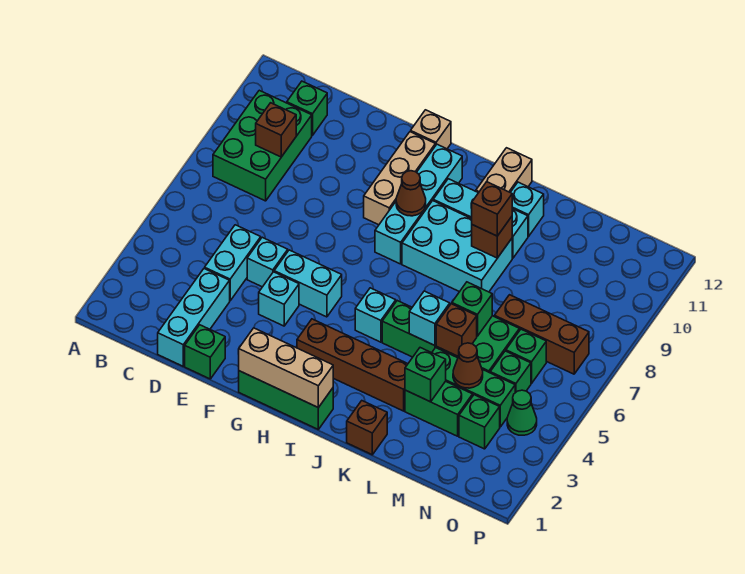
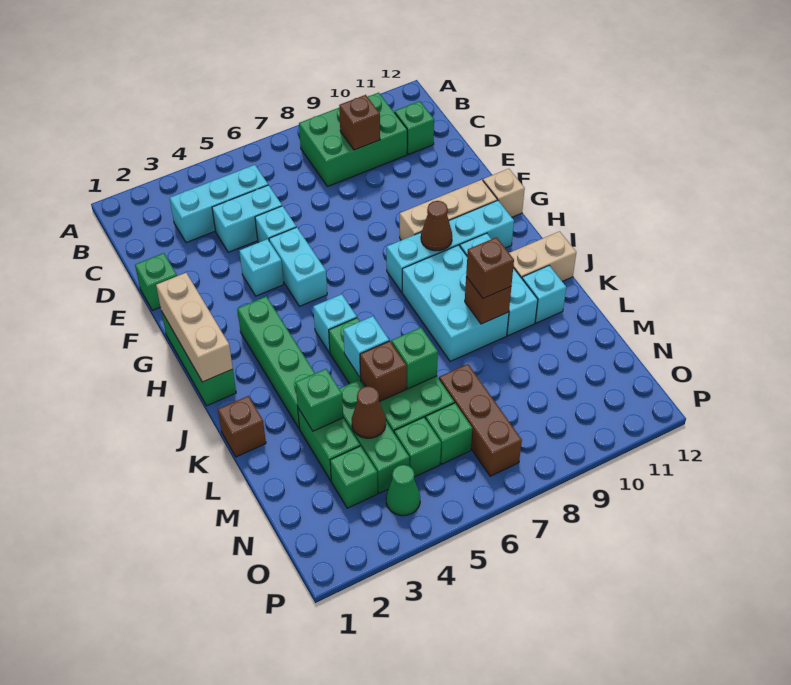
cyan brick D1:D3 level 1 -> cyan brick C3:C5 level 1
brown brick H3:K3 level 1 -> green brick H3:K3 level 1

